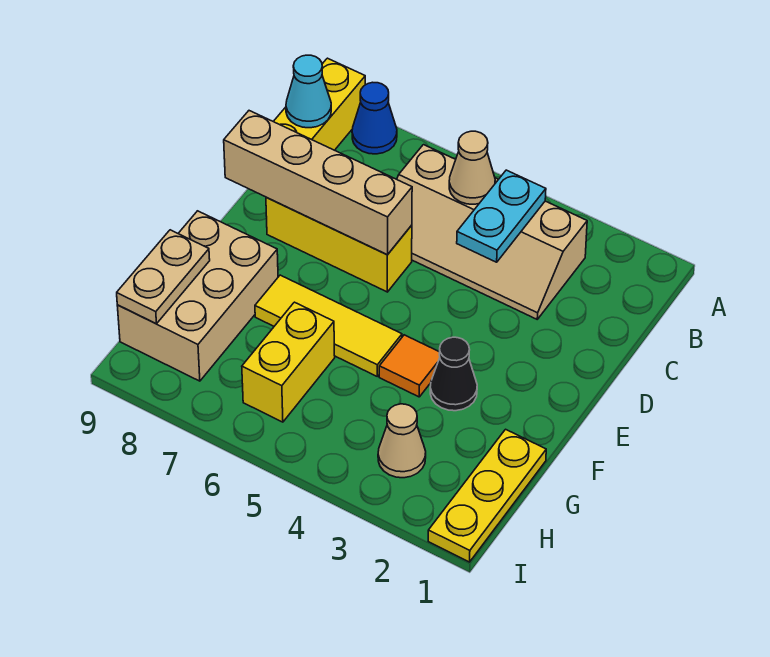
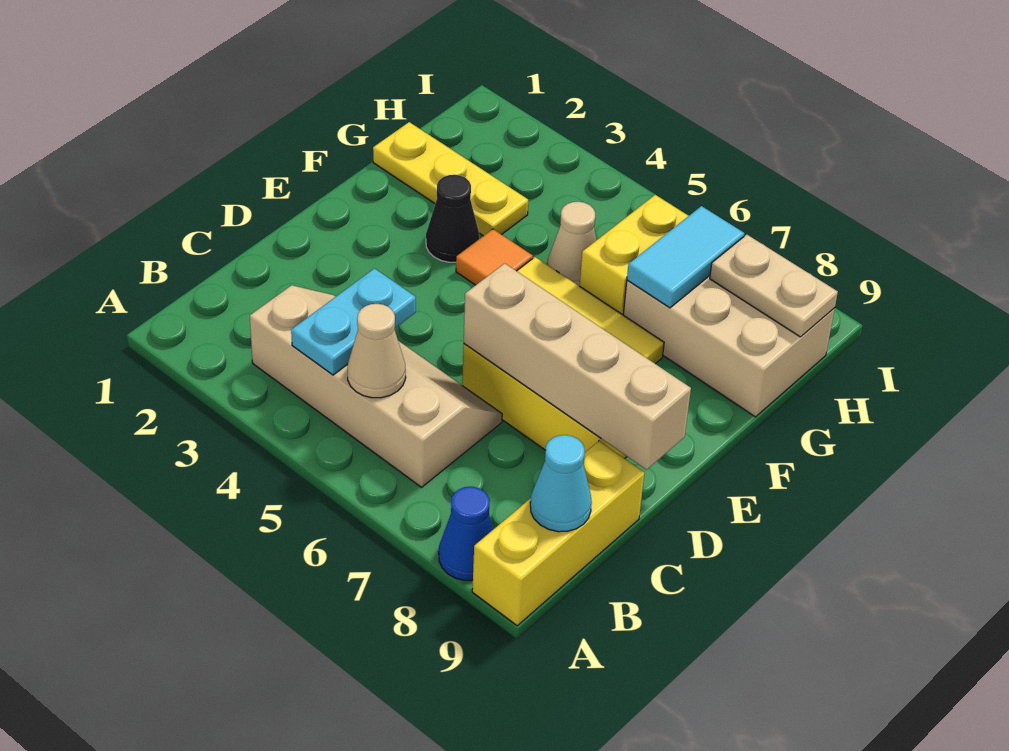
tan brick F8:H9 level 1 -> tan brick G7:H9 level 1
yellow plate G1:I1 level 1 -> yellow plate G1:G3 level 1
none -> cyan tile G7:H7 level 2
tan plate G9:H9 level 2 -> tan plate H8:H9 level 2
tan cone H3 level 1 -> tan cone G5 level 1

